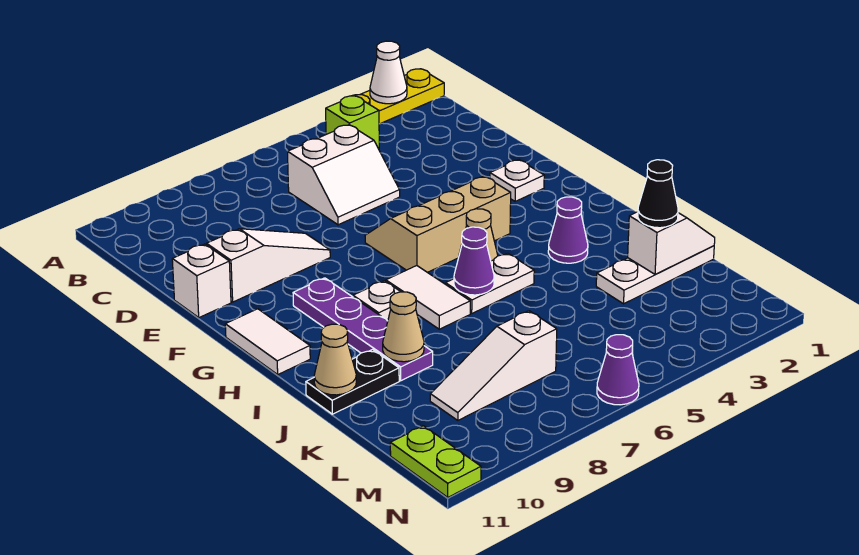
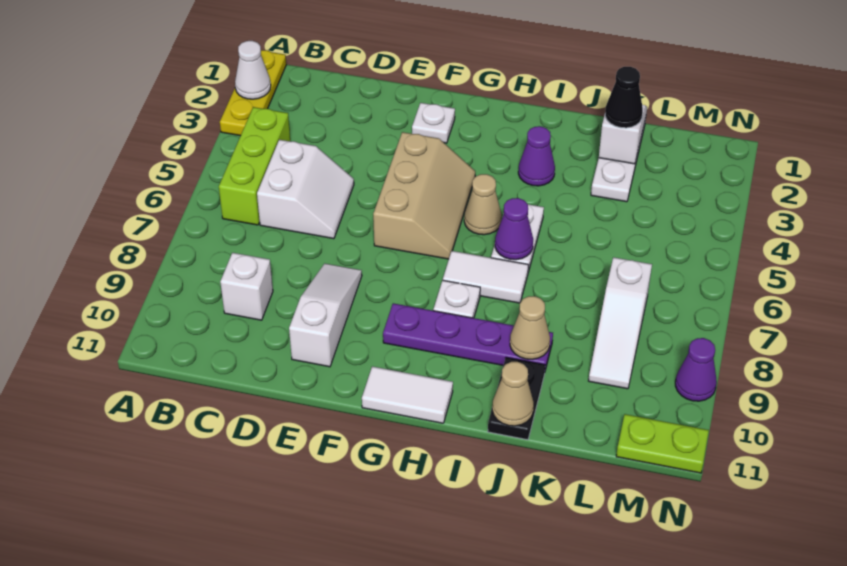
lime brick B4 level 1 -> lime brick B4:B6 level 1
white brick E11 level 1 -> white brick C9 level 1
tan slope F4:G6 level 1 top G -> tan slope F4:G6 level 1 top F
purple cone N6 level 1 -> purple cone N9 level 1

